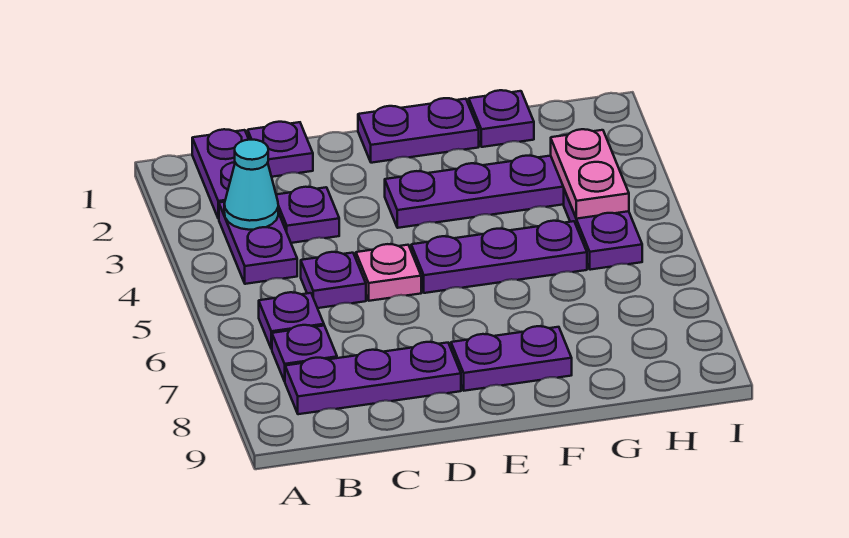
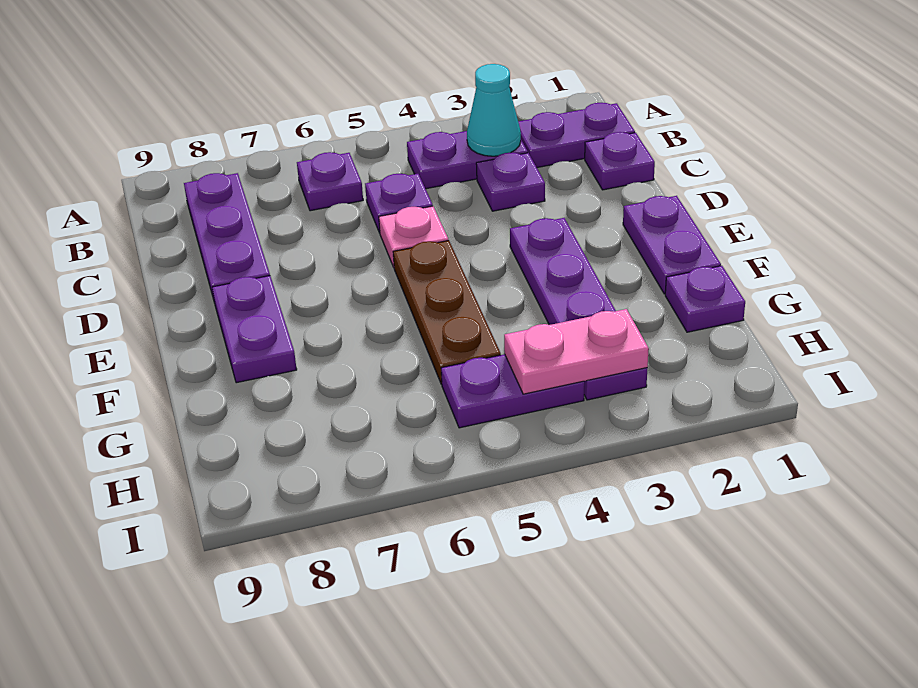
purple plate B7 level 1 -> none
purple plate E5:G5 level 1 -> brown plate E5:G5 level 1

